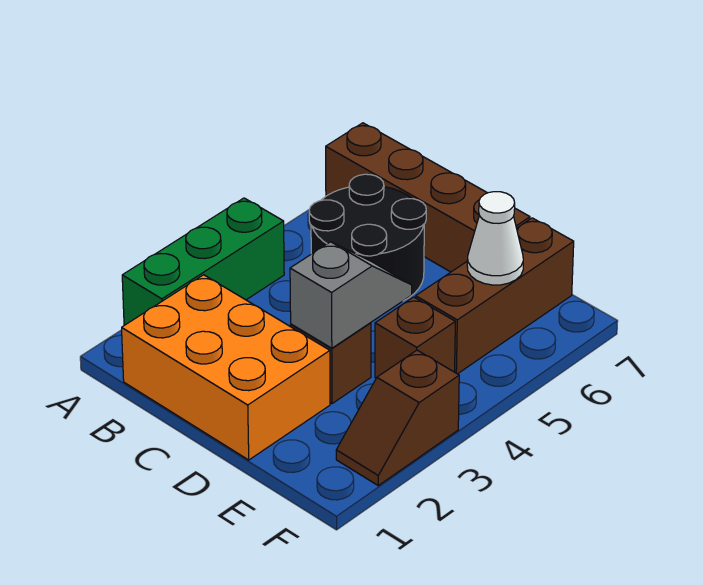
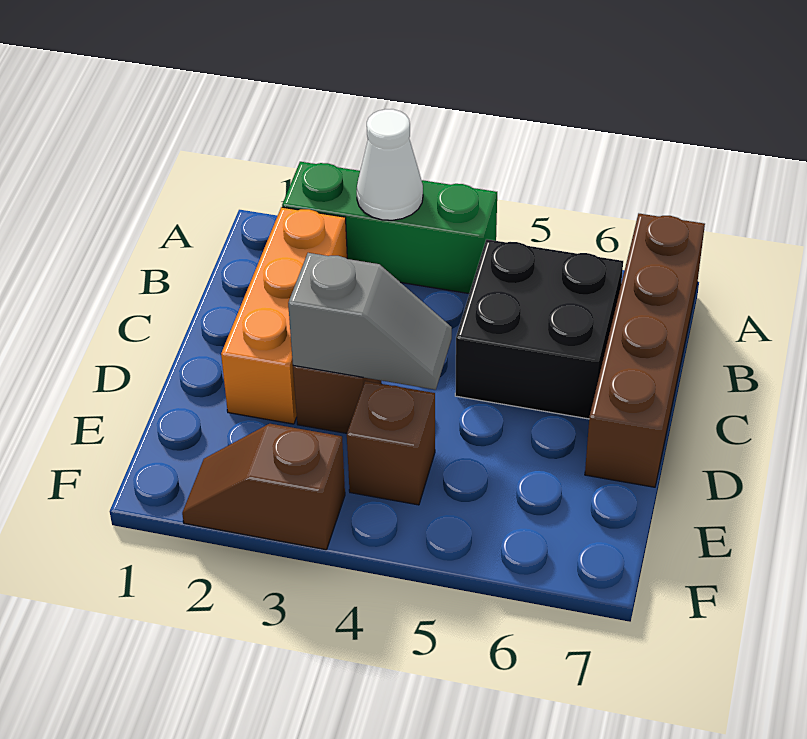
orange brick B1:D2 level 1 -> orange brick B2:D2 level 1
black round brick B5:C6 level 1 -> black brick B5:C6 level 1
brown brick E5:E7 level 1 -> none
white cone E6 level 2 -> white cone A3 level 2

